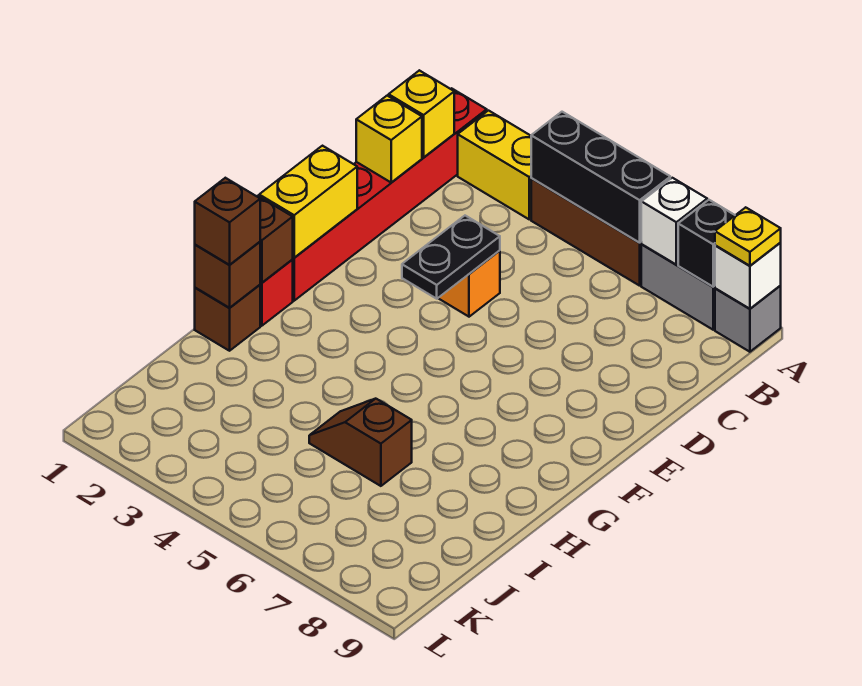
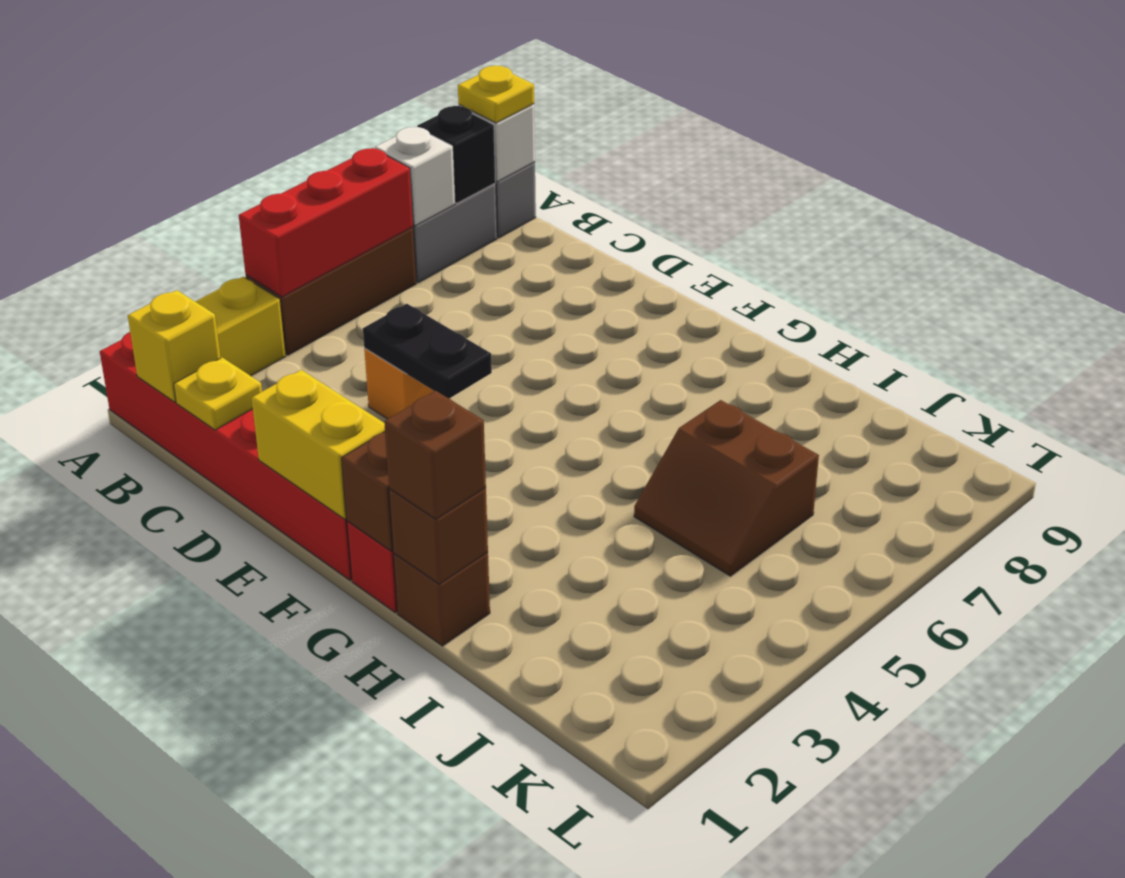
black brick A4:A6 level 2 -> red brick A4:A6 level 2
yellow brick C1 level 2 -> yellow plate C1 level 2
brown slope I5:I6 level 1 top 6 -> brown slope I5:J6 level 1 top 6

